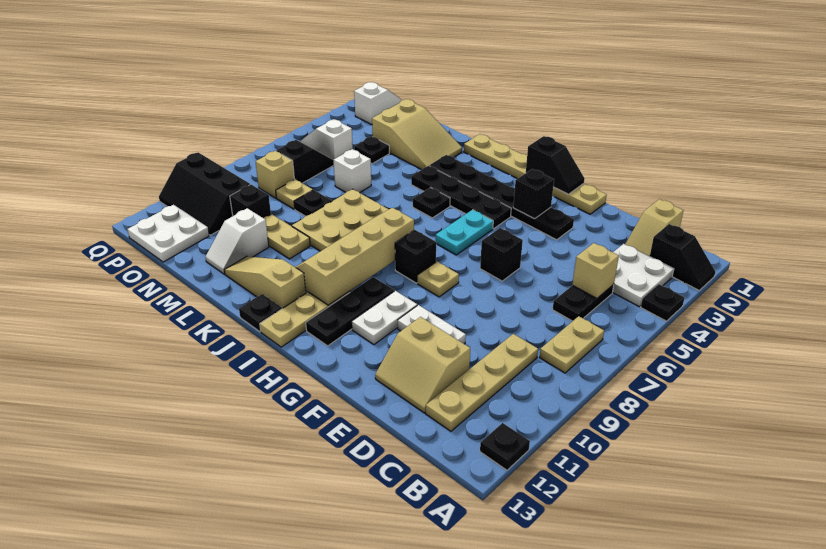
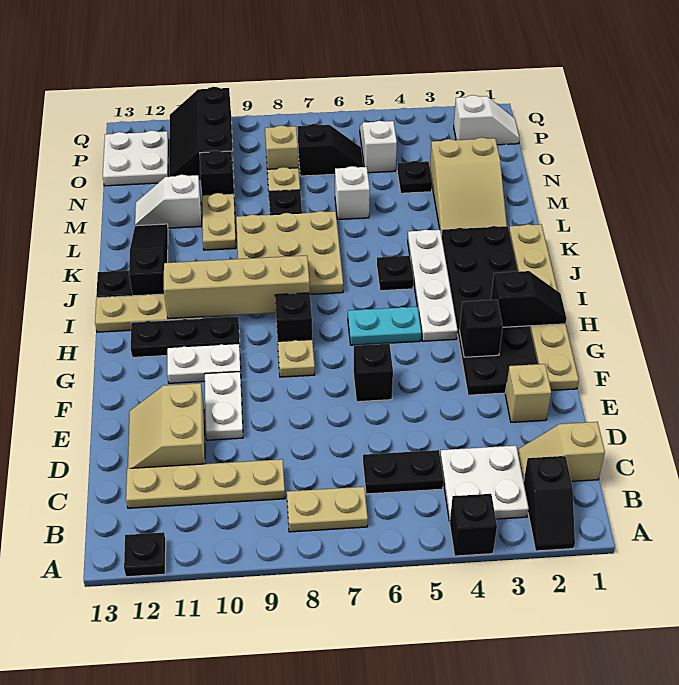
black plate A4 level 1 -> black brick A4 level 1
tan brick C5 level 2 -> tan brick E2 level 1
black plate F3:K3 level 1 -> black plate F2:K3 level 1
black slope G1:H1 level 2 top H -> black slope H1:H2 level 2 top 2
black plate H4:K4 level 1 -> white plate H4:K4 level 1
tan slope J12:L12 level 1 top J -> black slope J12:L12 level 1 top J

